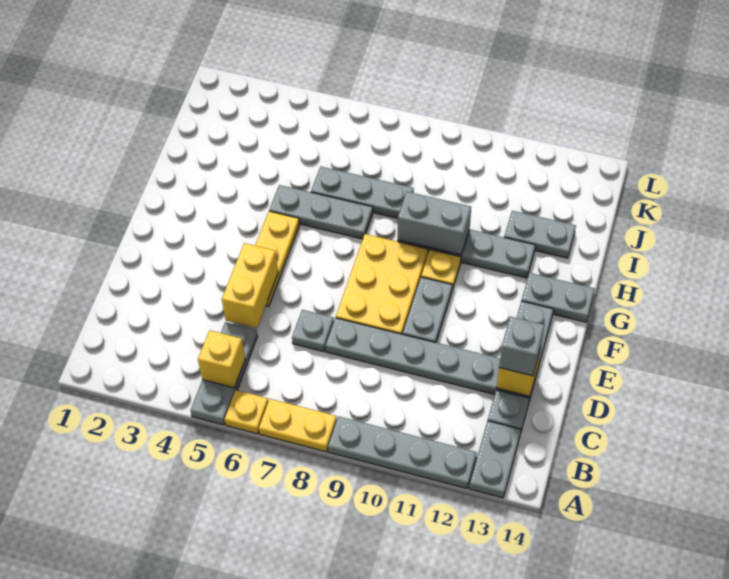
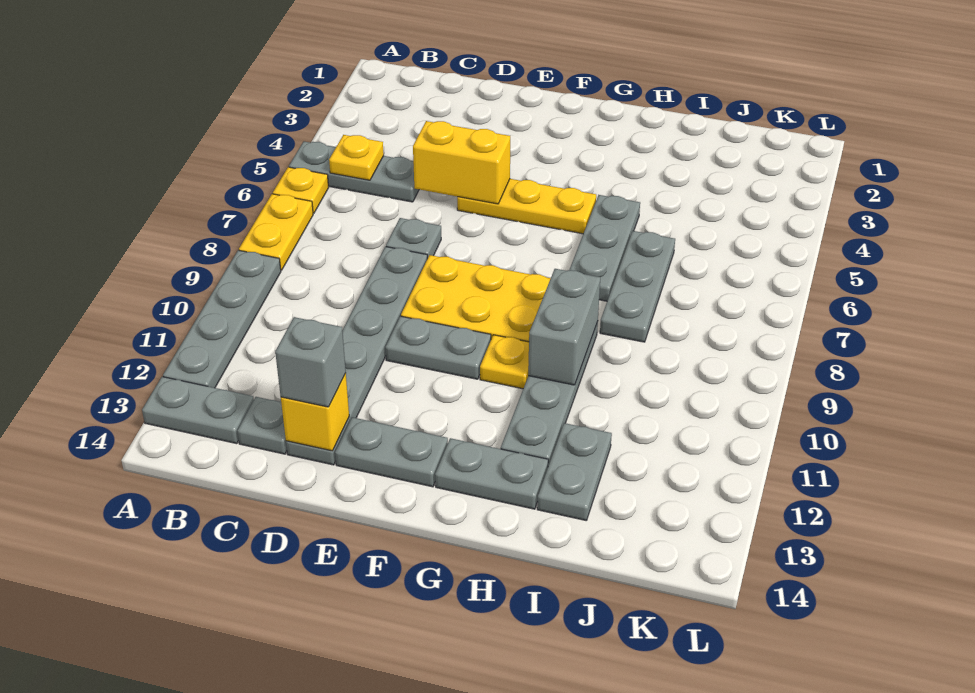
yellow brick B5 level 2 -> yellow plate B5 level 2
grey plate G13:G14 level 1 -> grey plate G13:H13 level 1

